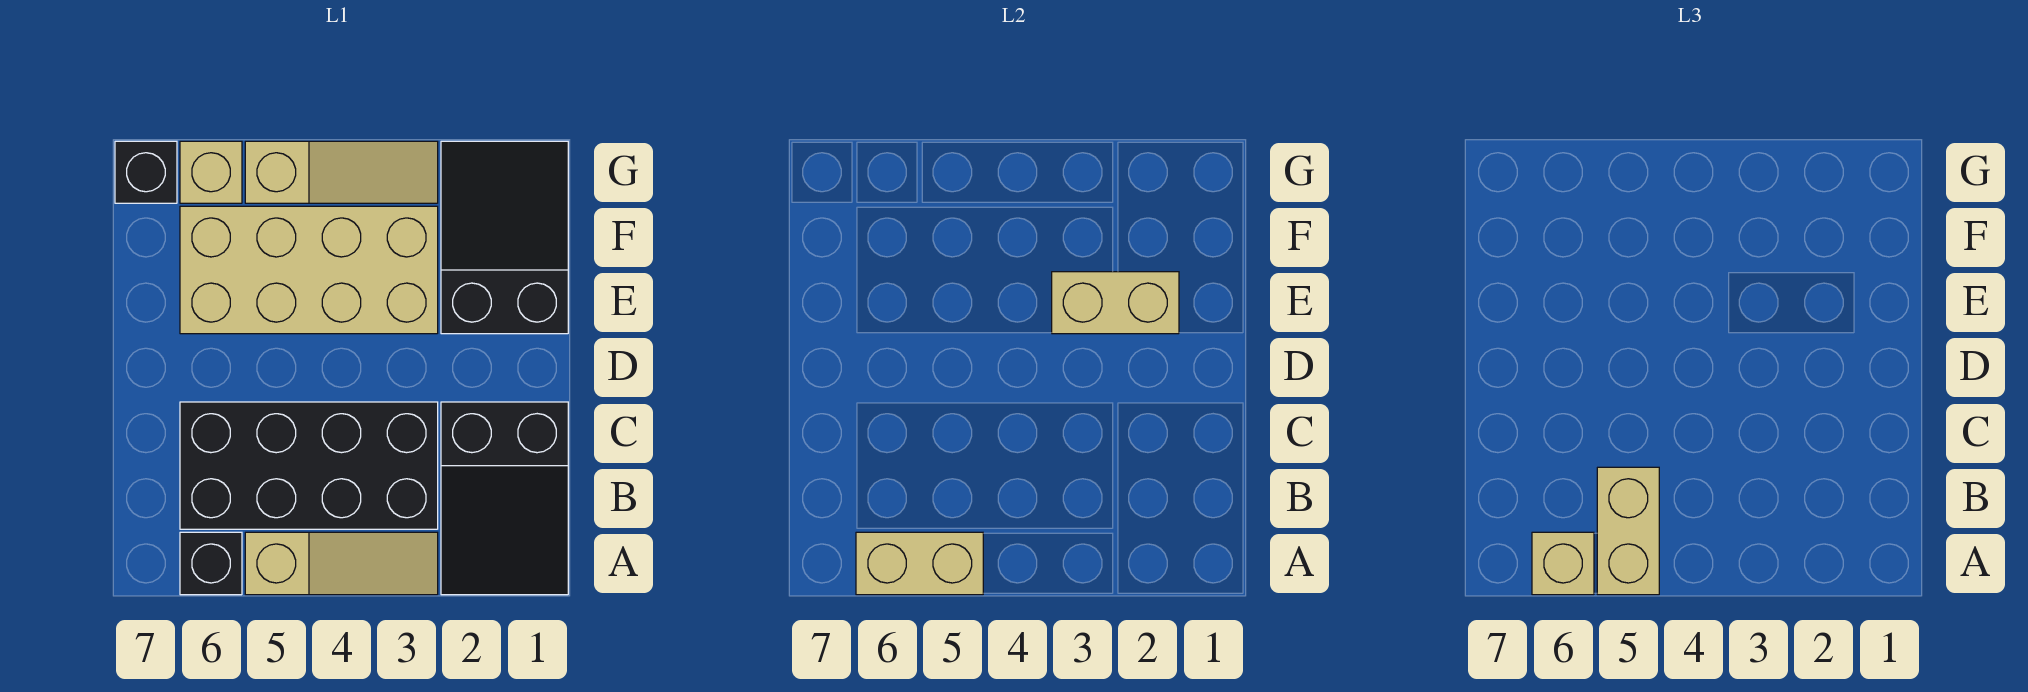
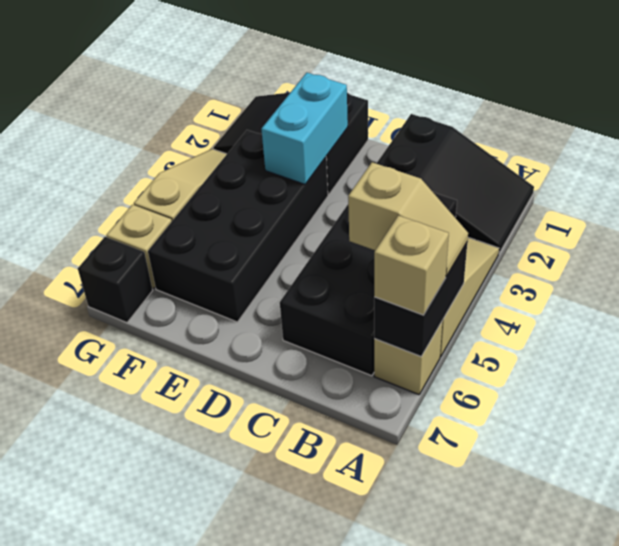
tan brick A5:A6 level 2 -> black brick A5:A6 level 2
tan brick A5:B5 level 3 -> tan slope A5:B5 level 3 top B
black brick A6 level 1 -> tan brick A6 level 1
tan brick E2:E3 level 2 -> cyan brick E2:E3 level 2
tan brick E3:F6 level 1 -> black brick E3:F6 level 1

